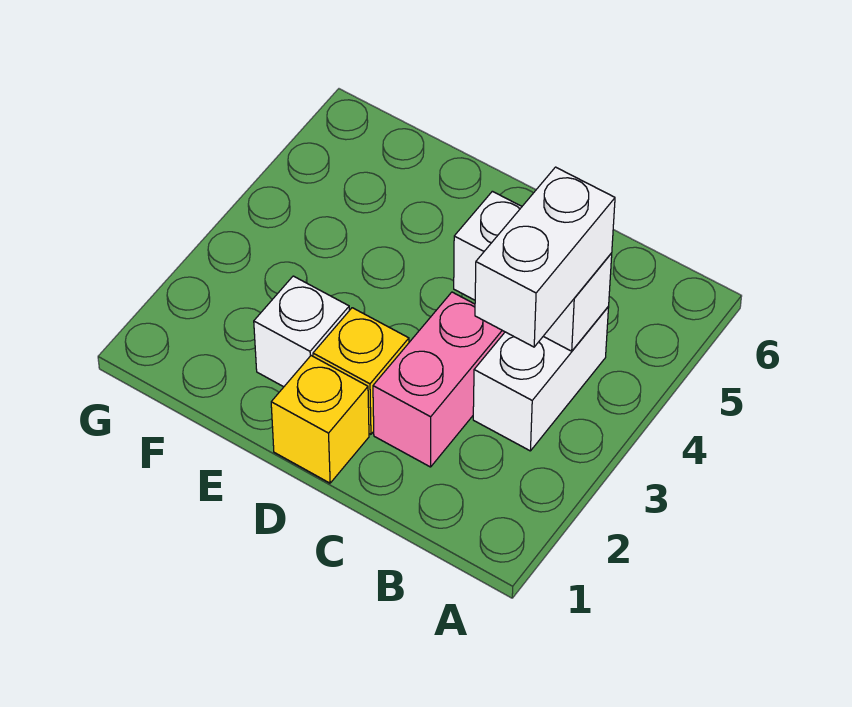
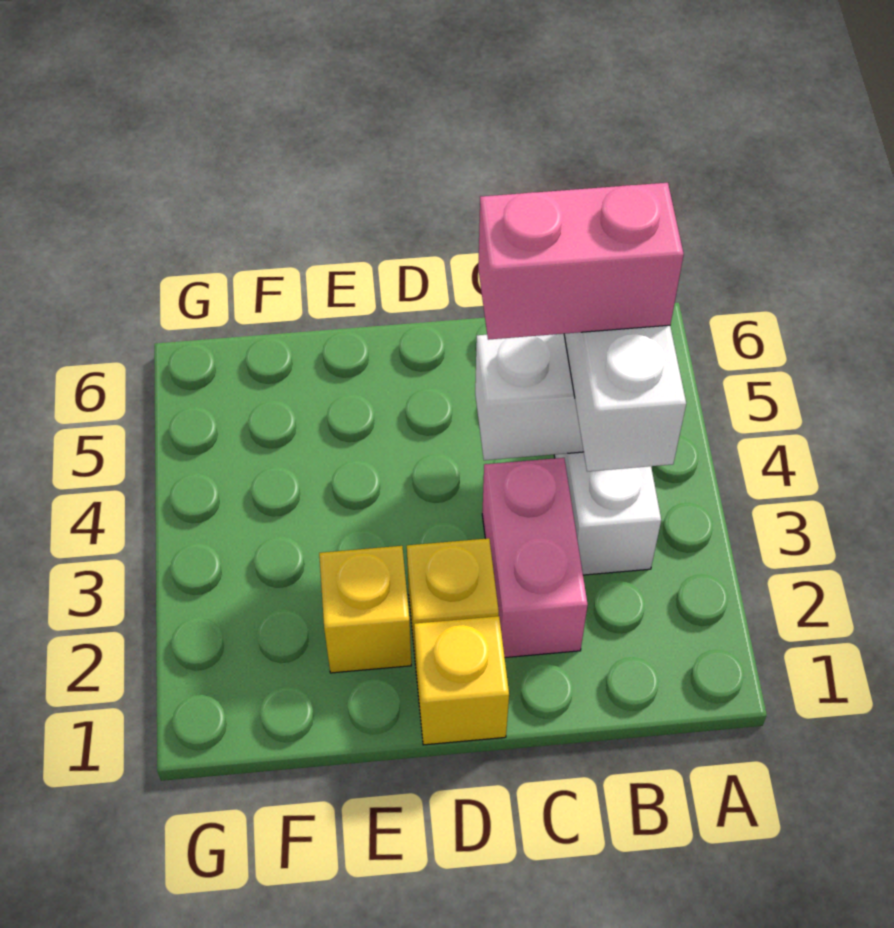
none -> pink brick B4:C4 level 4
white brick E2 level 1 -> yellow brick E2 level 1

